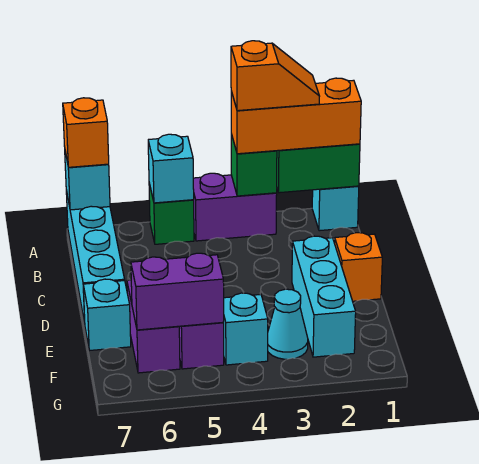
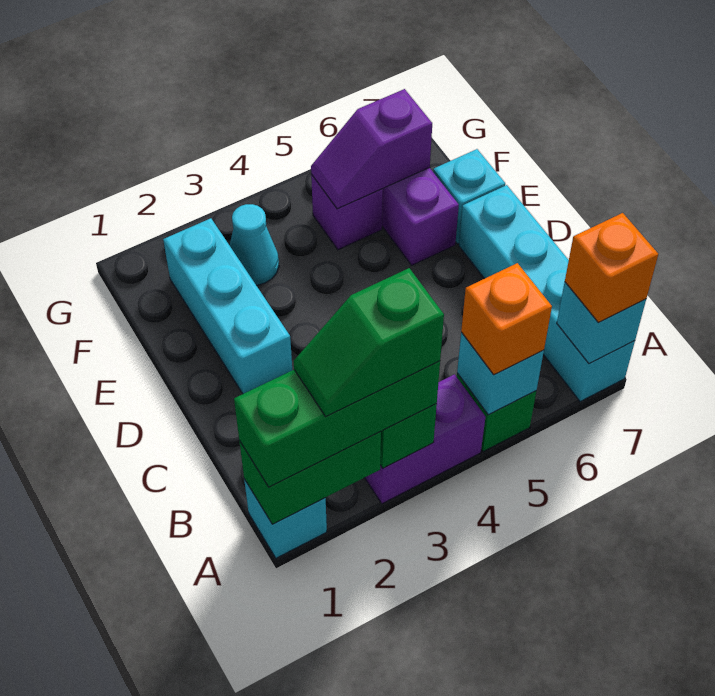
orange brick A1:A3 level 3 -> green brick A1:A3 level 3
orange slope A2:A3 level 4 top 3 -> green slope A2:A3 level 4 top 3
orange brick D1 level 1 -> orange brick A5 level 3
cyan brick F4 level 1 -> none
purple brick F5:F6 level 2 -> purple slope F5:F6 level 2 top 6

